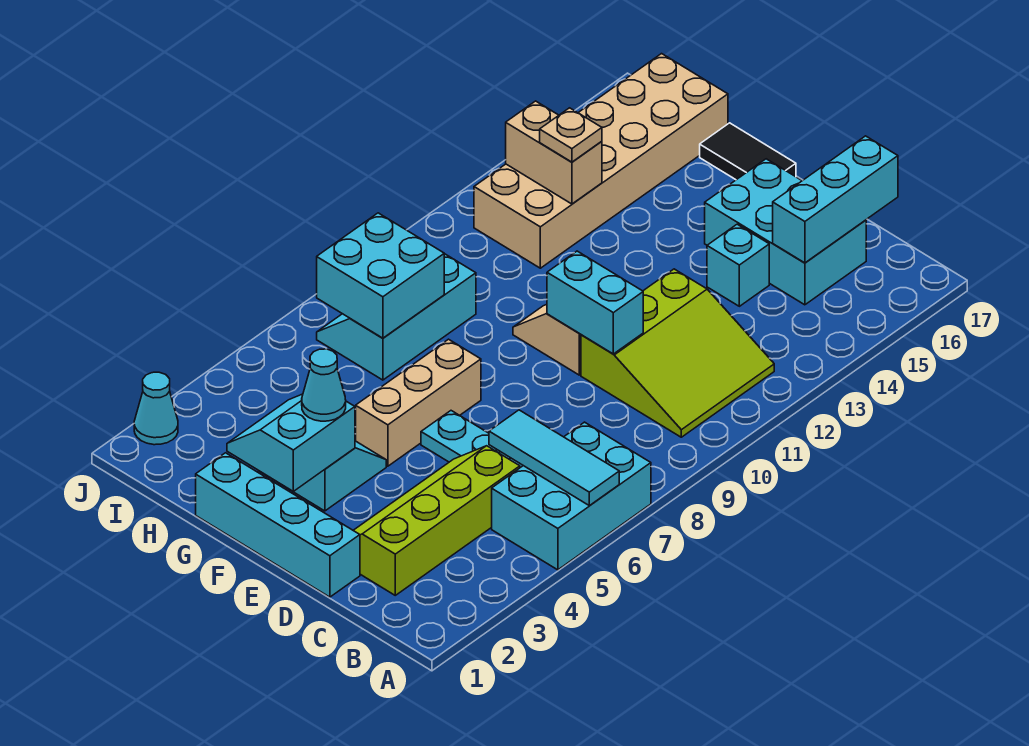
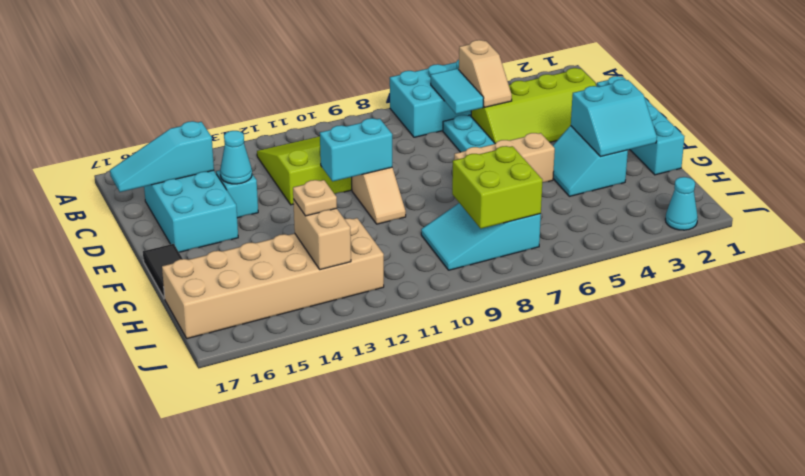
cyan tile A6:C6 level 2 -> cyan tile B6:C6 level 2
none -> tan slope B5:C5 level 2 top B
cyan brick C15:C17 level 2 -> cyan slope C15:C17 level 2 top 15
cyan brick D10:E10 level 2 -> cyan brick E10:E11 level 2
cyan cone F3 level 3 -> cyan cone D14 level 2
cyan slope H7:I9 level 1 top H -> cyan slope H7:I9 level 1 top 7
cyan brick H7:I8 level 2 -> lime brick H7:I8 level 2

